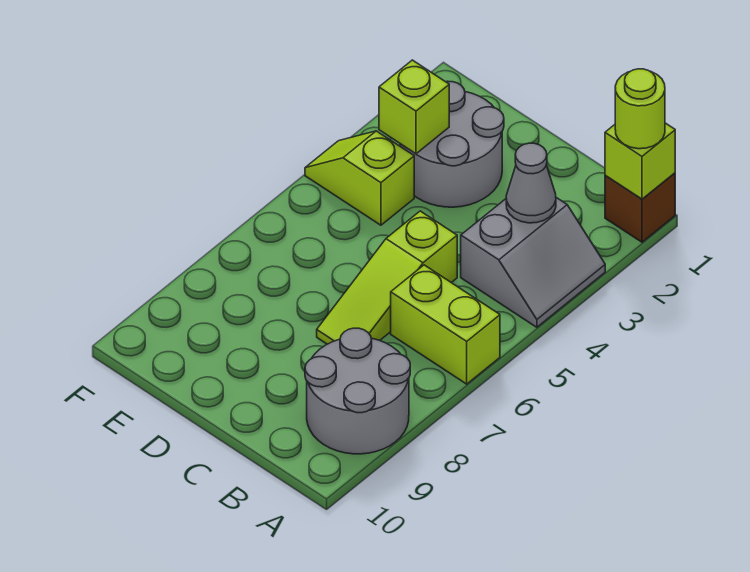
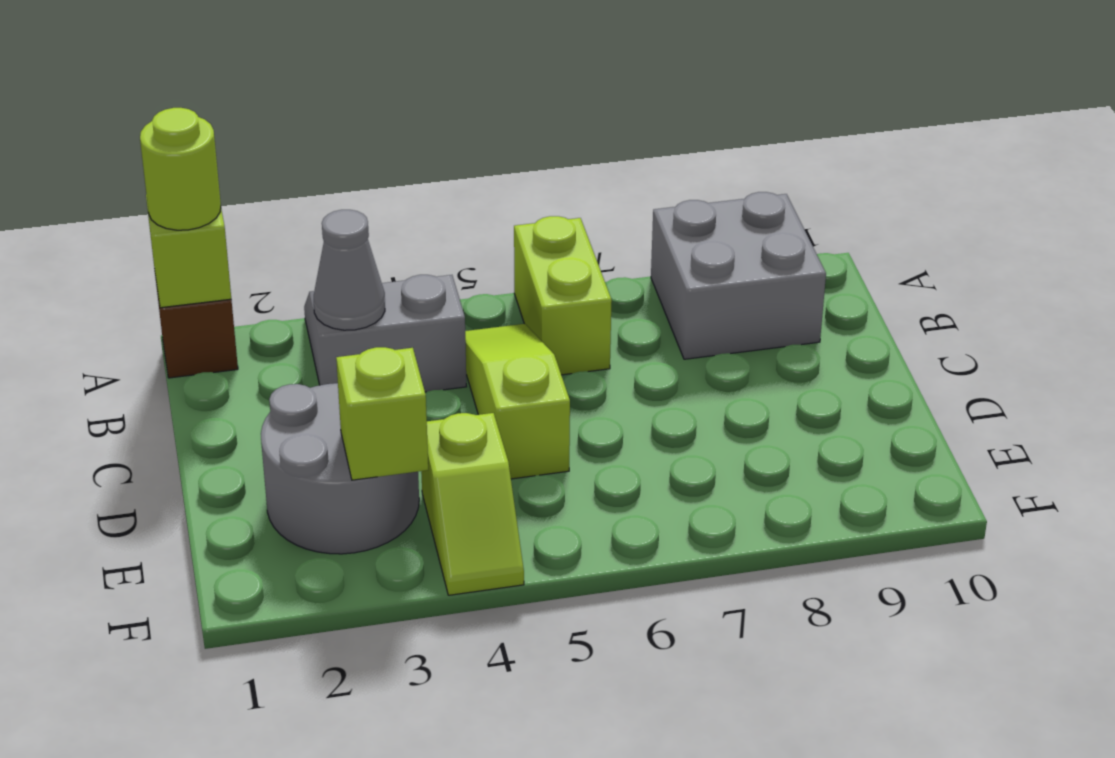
grey round brick A8:B9 level 1 -> grey brick A8:B9 level 1
lime slope C5:C7 level 1 top 5 -> lime slope B5:D5 level 1 top D

